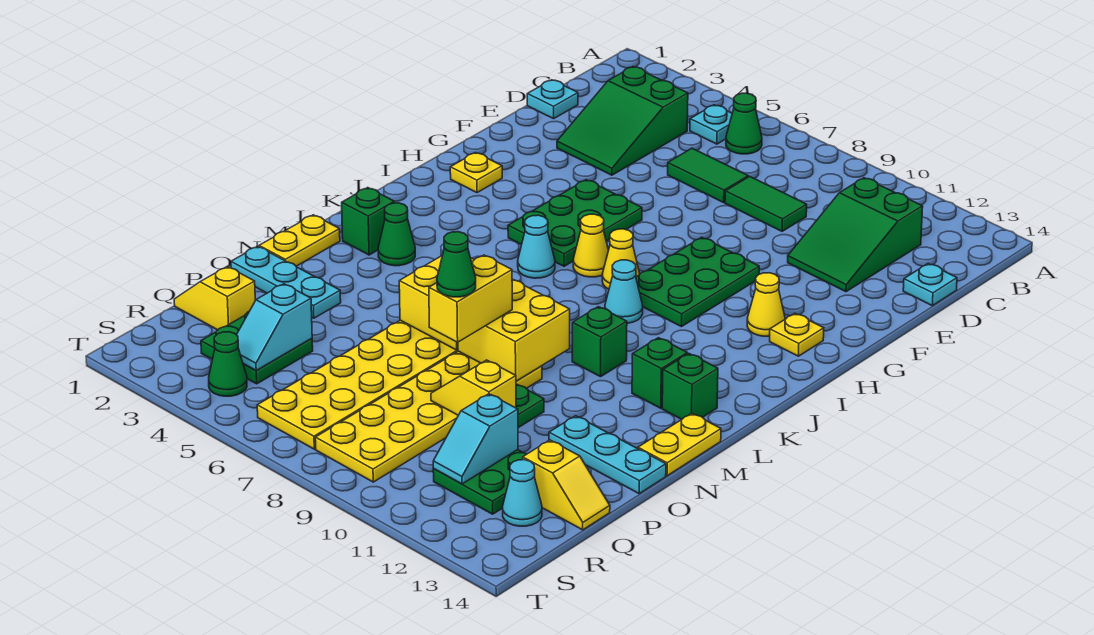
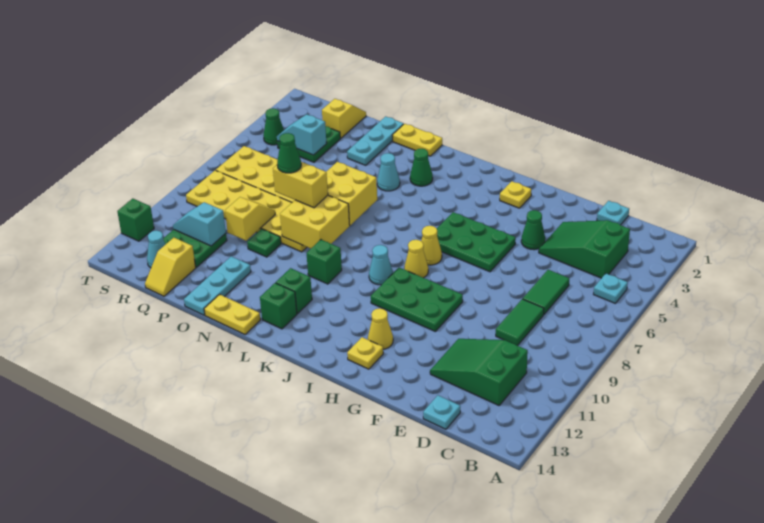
green cone B6 level 1 -> green cone F4 level 1
cyan cone J6 level 1 -> cyan cone M4 level 1
green brick L2 level 1 -> green brick T12 level 1

